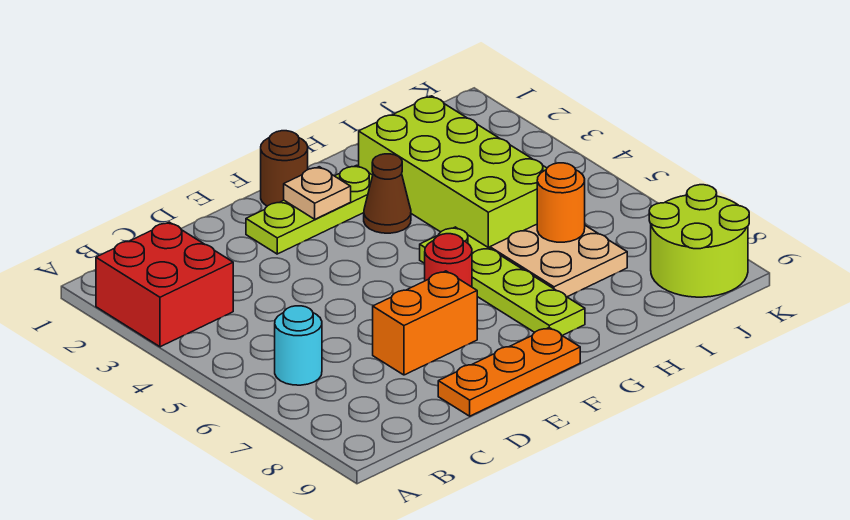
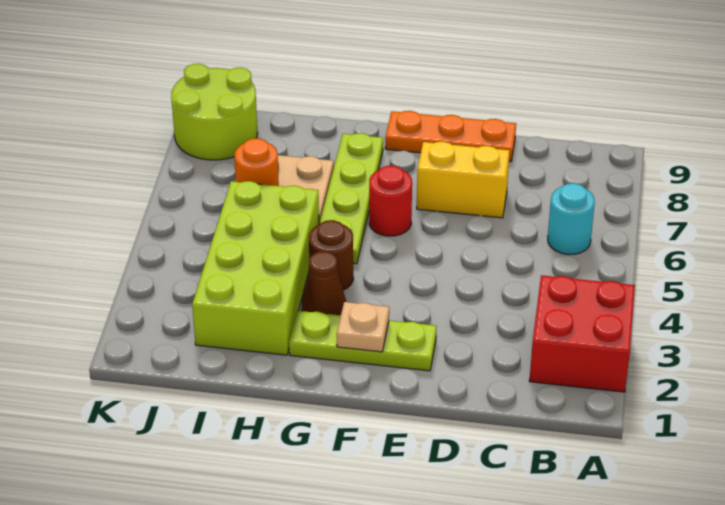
orange brick D7:E7 level 1 -> yellow brick D7:E7 level 1
brown round brick F1 level 1 -> brown round brick G4 level 1

